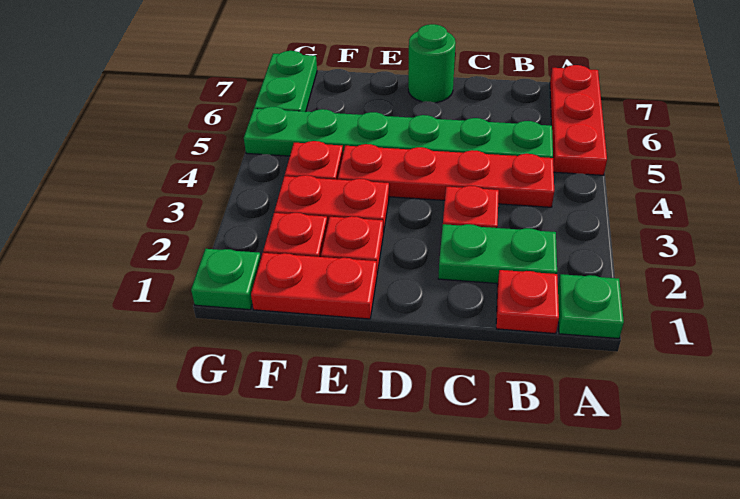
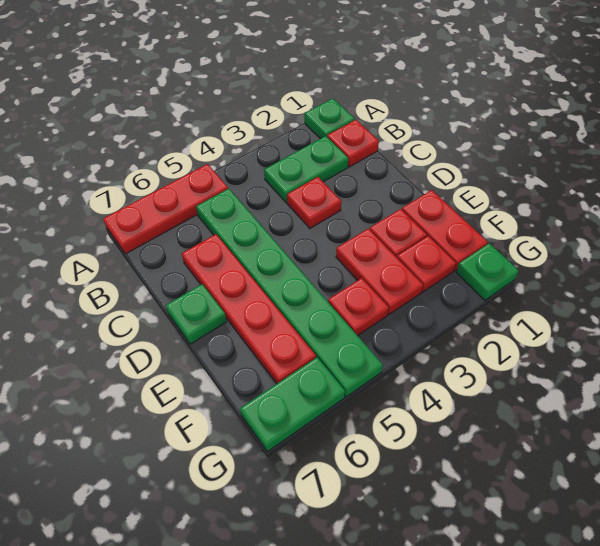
green plate B2:C2 level 1 -> green plate B2:B3 level 1
red plate B4:E4 level 1 -> red plate C6:F6 level 1
green round brick D7 level 1 -> green plate D7 level 1

